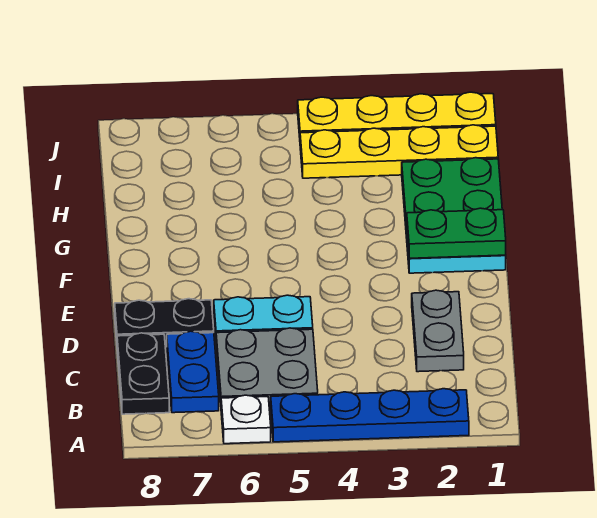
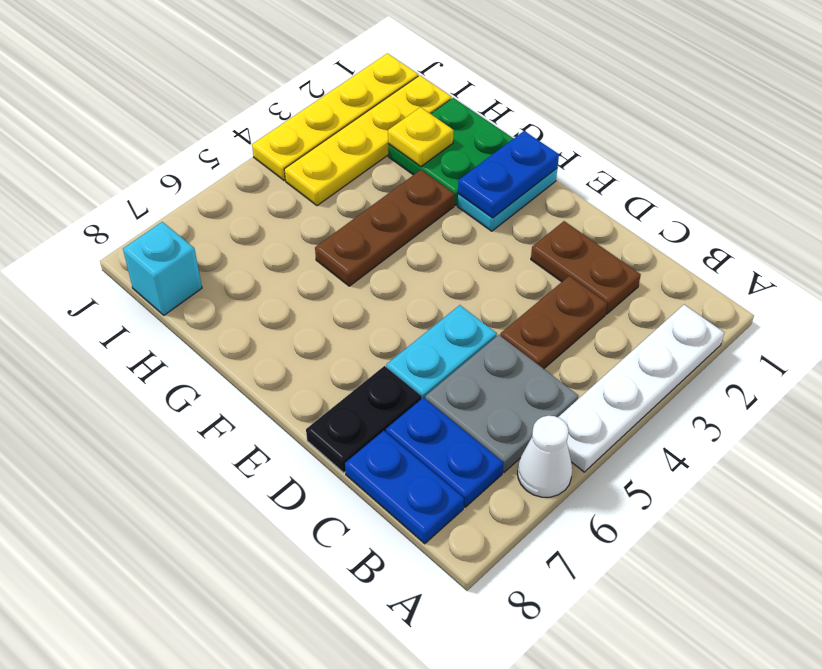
blue plate A2:A5 level 1 -> white plate A2:A5 level 1
white plate A6 level 1 -> white cone A6 level 1
black plate B8:C8 level 1 -> blue plate B8:C8 level 1
grey plate C2:D2 level 1 -> brown plate C2:D2 level 1
none -> brown plate C3:C4 level 1
green plate F1:F2 level 2 -> blue plate F1:F2 level 2
none -> brown plate G3:G5 level 1
none -> yellow plate H2 level 2
none -> cyan brick I8 level 1

